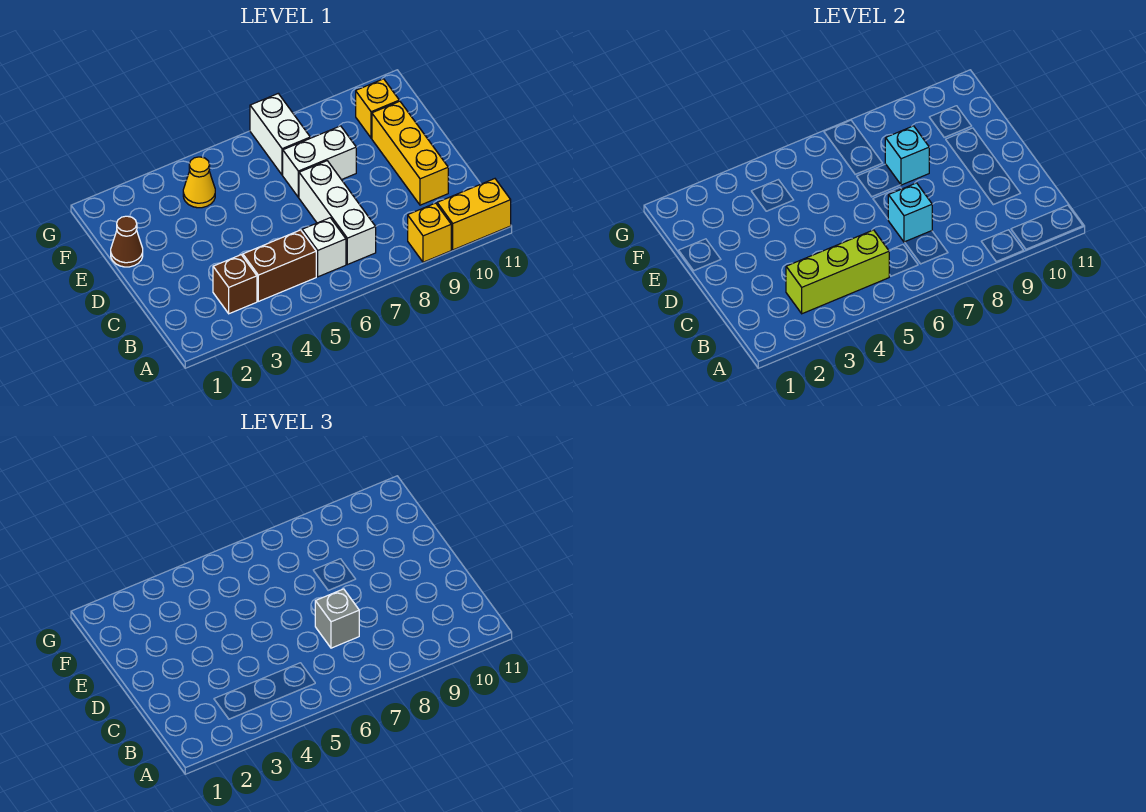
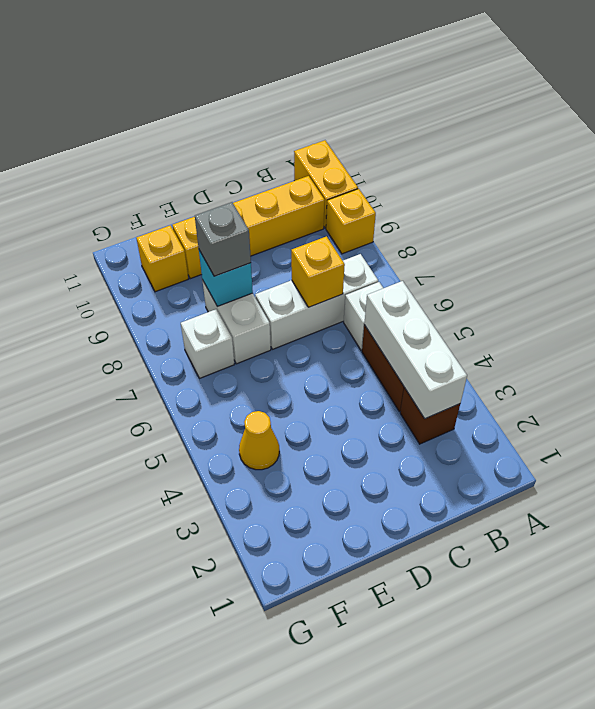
lime brick B3:B5 level 2 -> white brick B3:B5 level 2
cyan brick C7 level 2 -> yellow brick C7 level 2
grey brick C7 level 3 -> grey brick E8 level 3
yellow brick C10:E10 level 1 -> yellow brick B10:E10 level 1
brown cone E1 level 1 -> none
white brick F7:G7 level 1 -> white brick F7 level 1

